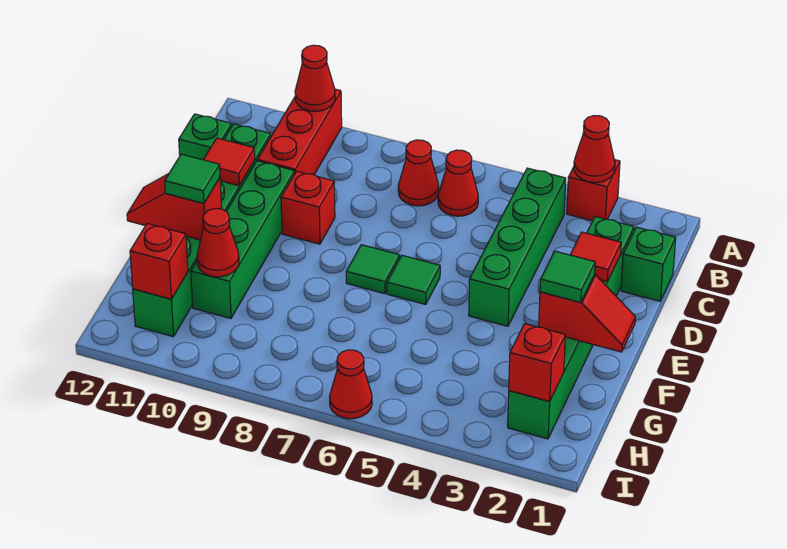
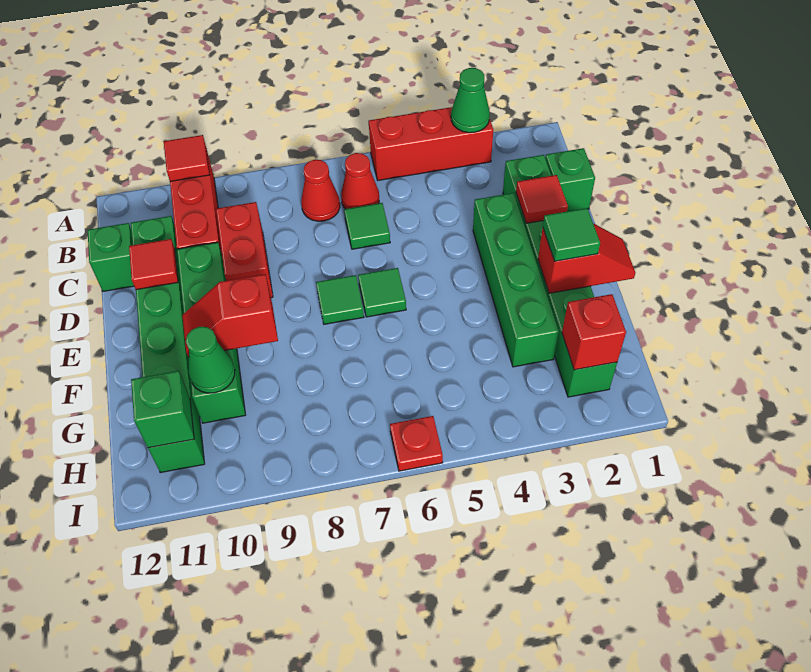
red brick A3 level 1 -> red brick A3:A5 level 1
red cone A3 level 2 -> green cone A3 level 2
red cone A10 level 2 -> red tile A10 level 2
green brick B4:E4 level 1 -> green brick D3:G3 level 1
red brick D9 level 1 -> red brick C9:D9 level 1
red slope F11:F12 level 2 top 11 -> red slope F9:F10 level 2 top 9
green tile F11 level 3 -> green tile C6 level 1
red cone G10 level 2 -> green cone G10 level 2
red brick H11 level 2 -> green brick H11 level 2
red cone I6 level 1 -> red plate I6 level 1

